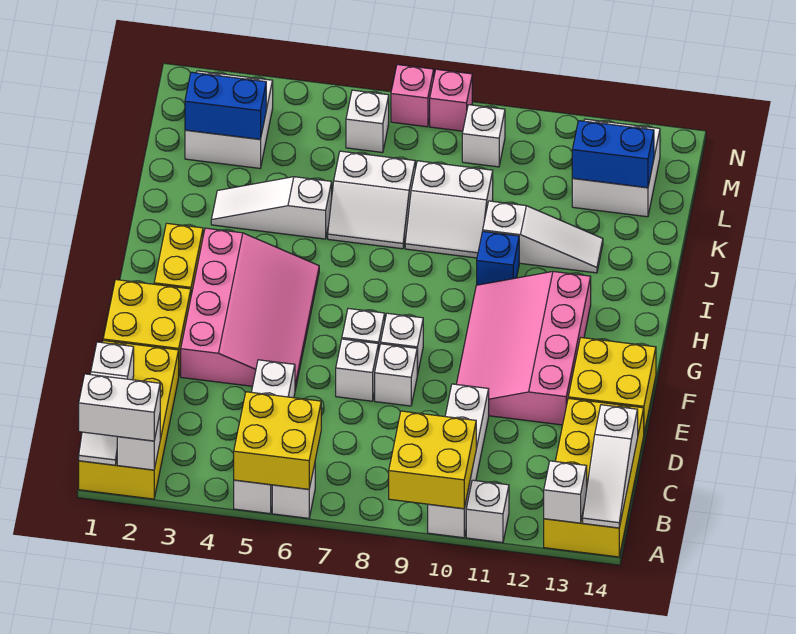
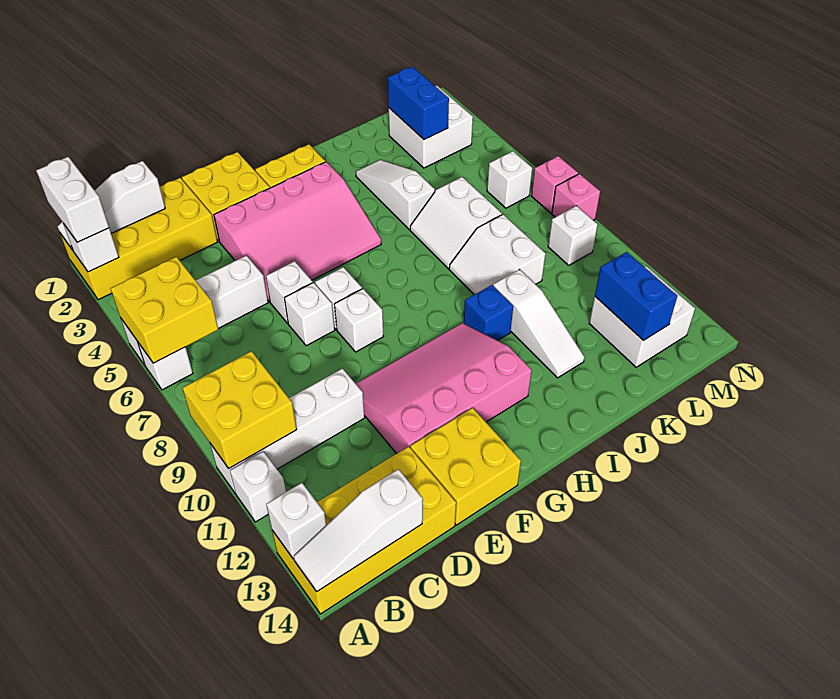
white brick E8 level 1 -> white brick E6 level 1

